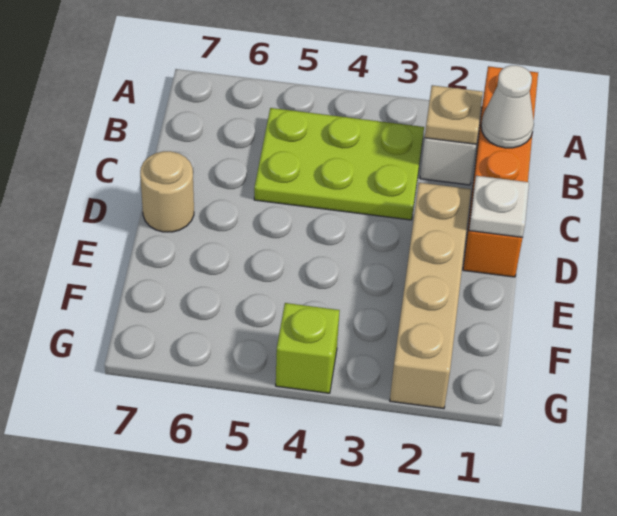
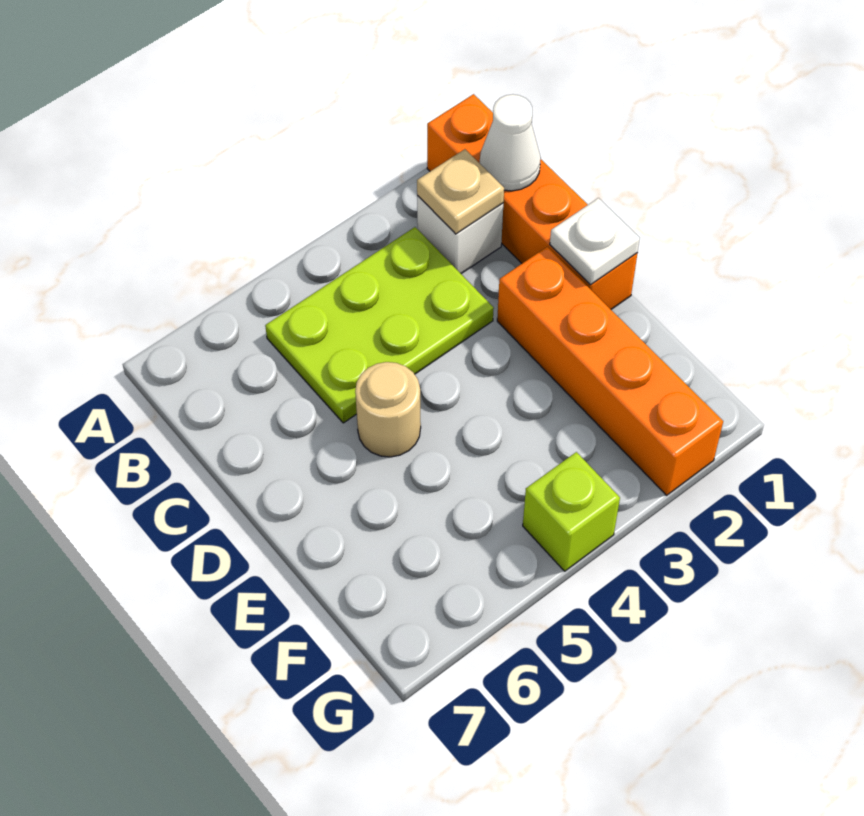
tan brick D2:G2 level 1 -> orange brick D2:G2 level 1
tan round brick D7 level 1 -> tan round brick D5 level 1

